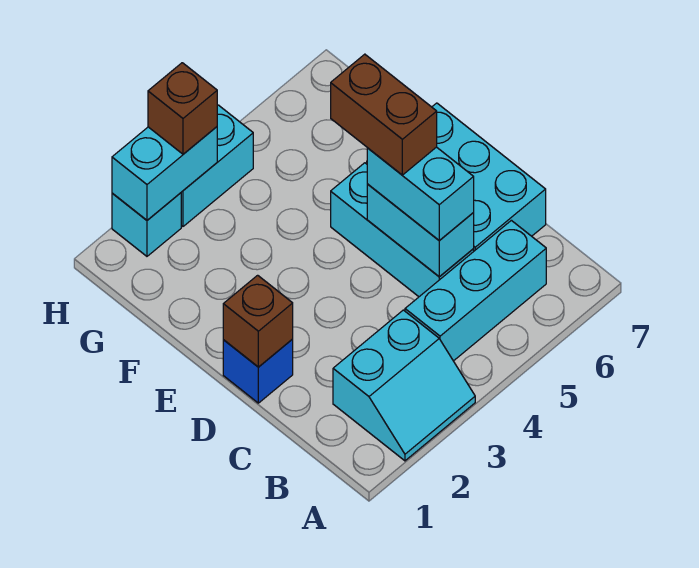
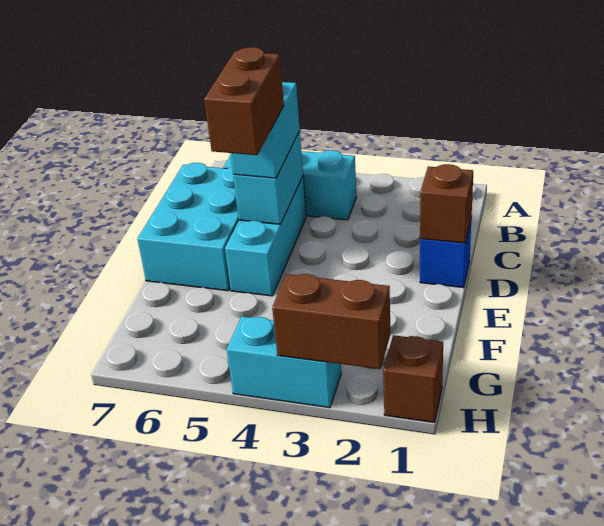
cyan slope A2:B3 level 1 top B -> none
cyan brick H2 level 1 -> none
cyan brick H2:H3 level 2 -> brown brick H2:H3 level 2
brown brick H3 level 3 -> brown brick H1 level 1

